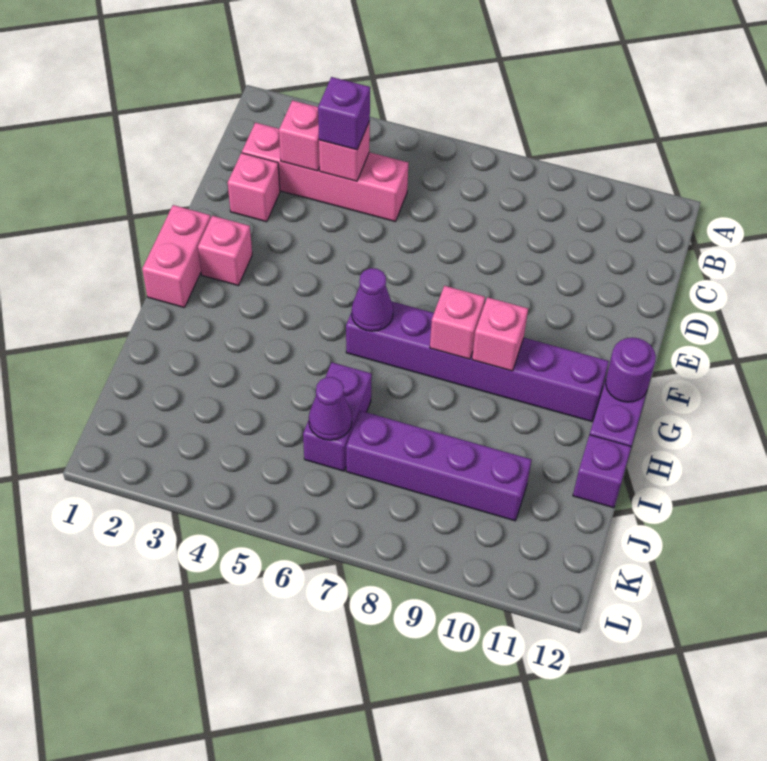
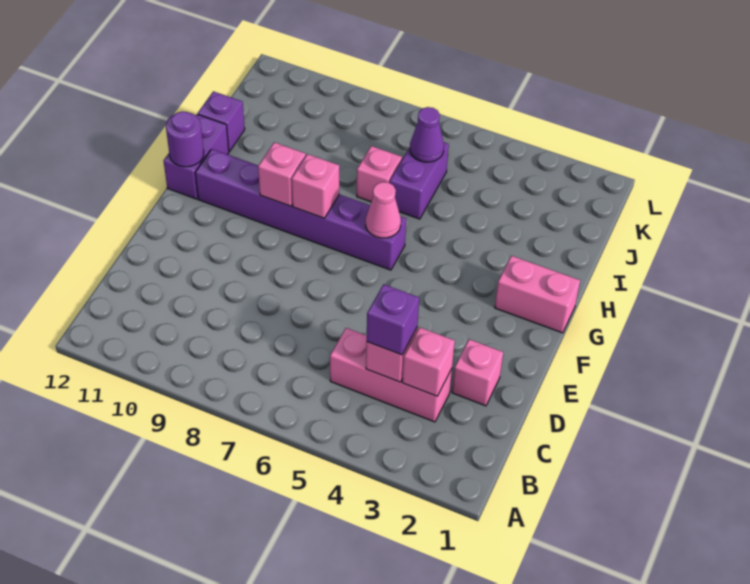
pink brick C2:C5 level 1 -> pink brick C3:C5 level 1
pink brick F1:G1 level 1 -> pink brick G1:G2 level 1
pink brick F2 level 1 -> pink brick I7 level 1
purple cone G6 level 2 -> pink cone G6 level 2
purple brick J7:J10 level 1 -> none

